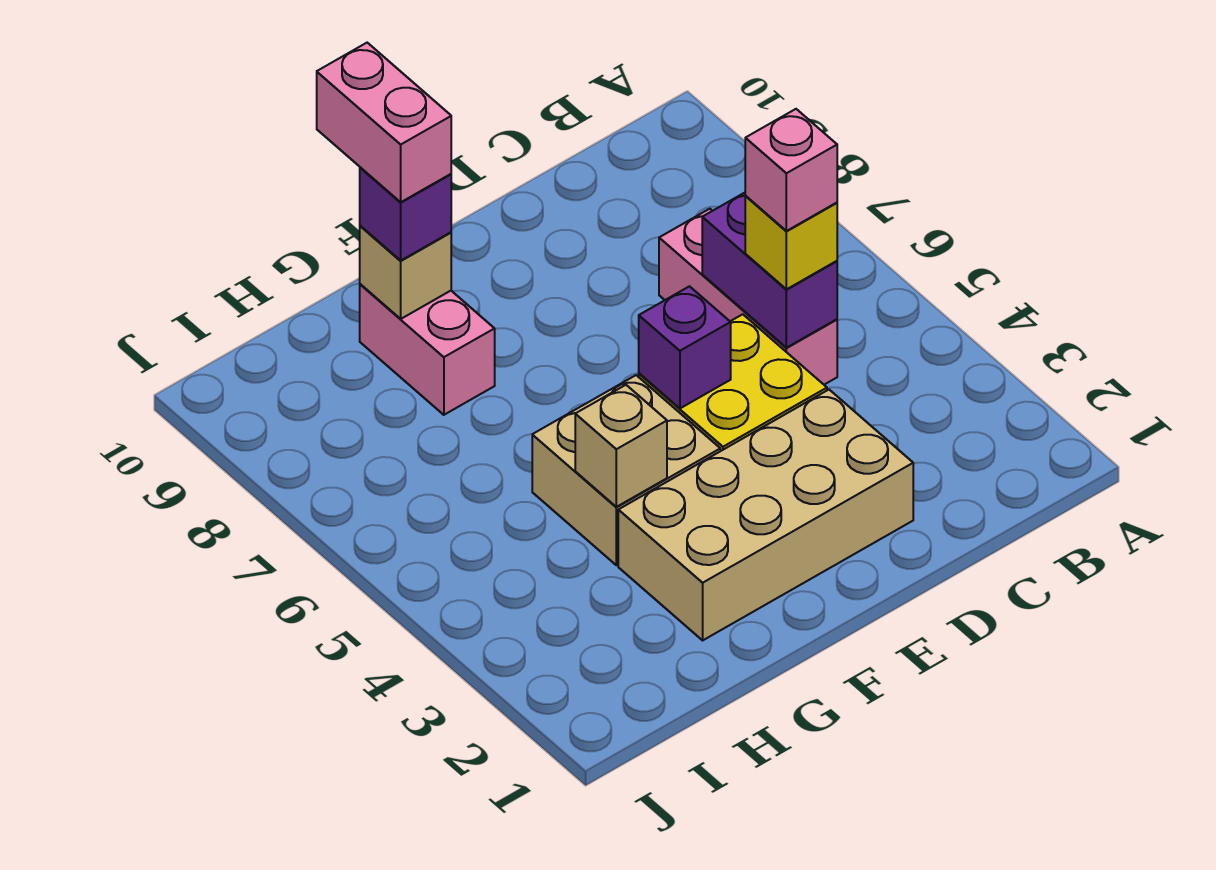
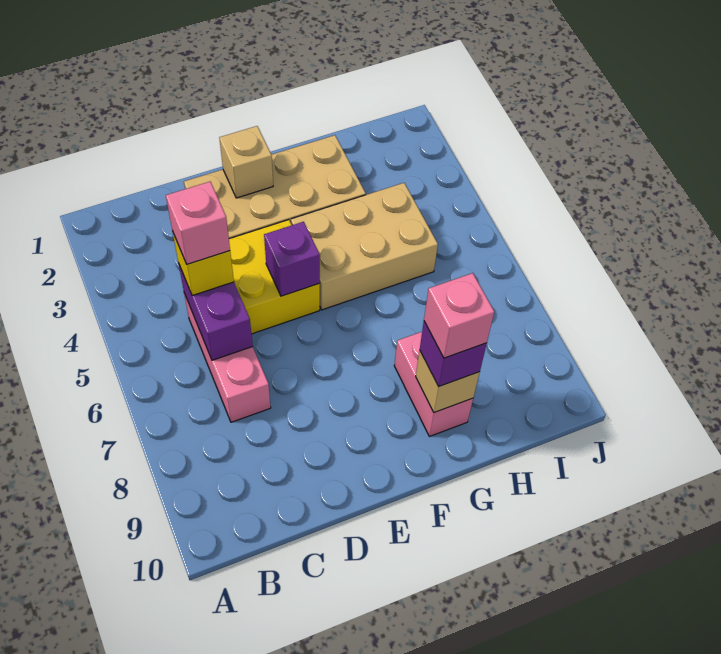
tan brick F4:G5 level 1 -> tan brick F4:H5 level 1
tan brick G4 level 2 -> tan brick E2 level 2
pink brick G9:G10 level 4 -> pink brick G9 level 4

